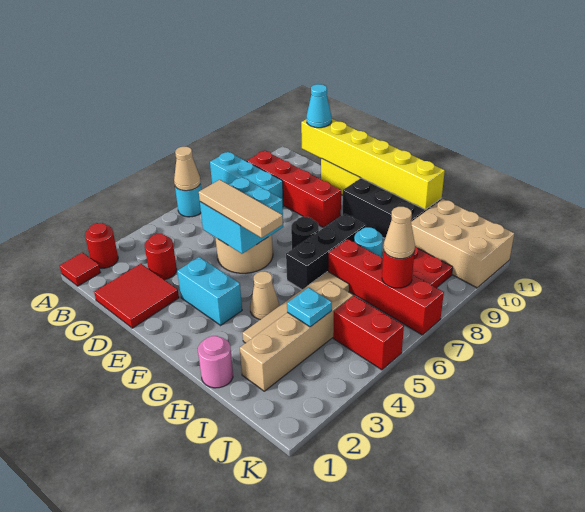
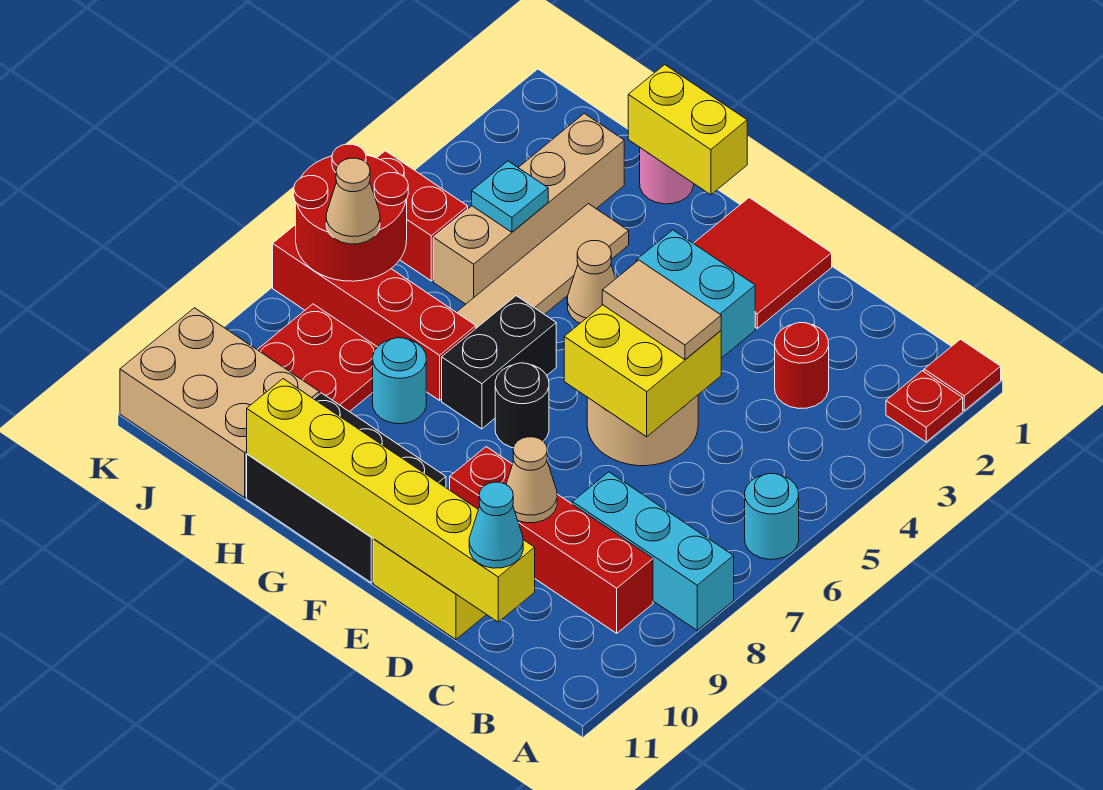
red round brick A2 level 1 -> red plate A2 level 1
tan cone A6 level 2 -> tan cone D9 level 2
red tile C1:D2 level 1 -> red tile E1:F2 level 1
cyan brick D5:E6 level 2 -> yellow brick D5:E6 level 2
tan tile D5:F5 level 3 -> tan tile D5:E5 level 3
none -> yellow brick G1:H1 level 2
black brick G6:G8 level 1 -> black brick G6:G7 level 1
red round brick J7 level 2 -> red round brick J6:K7 level 2

